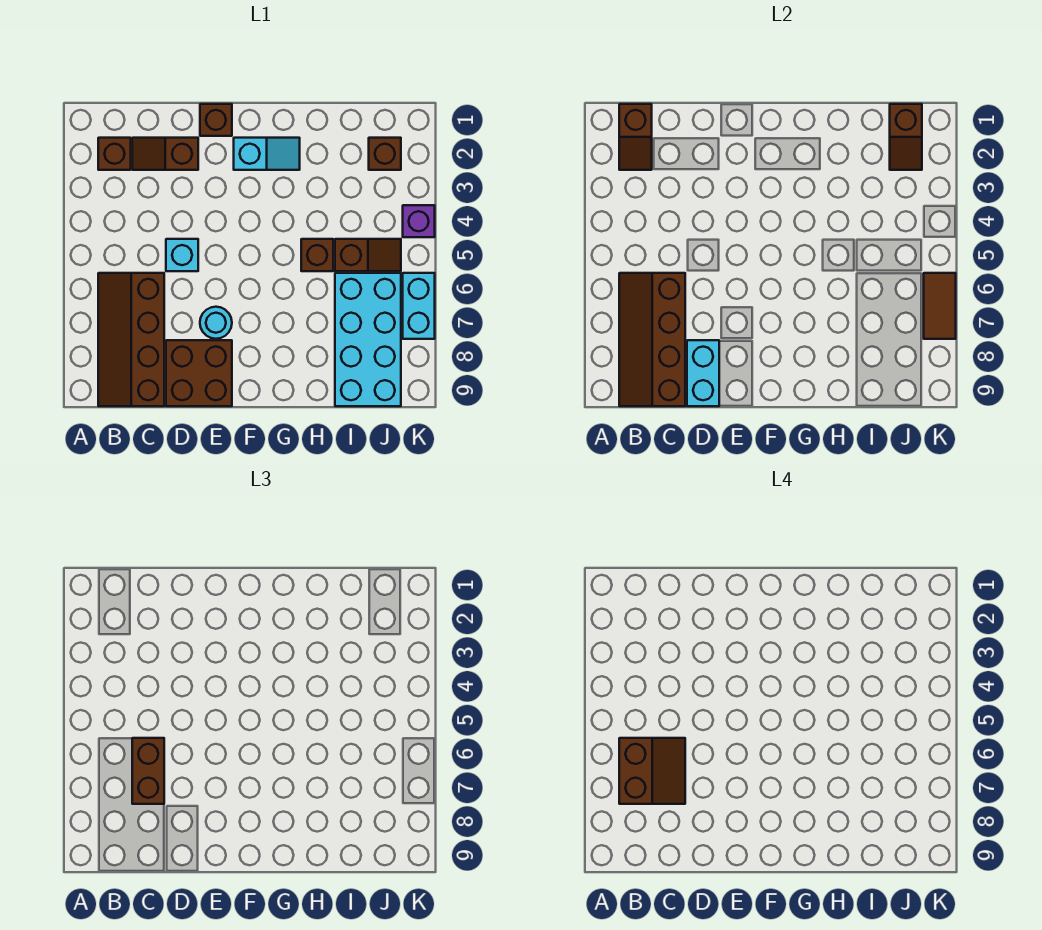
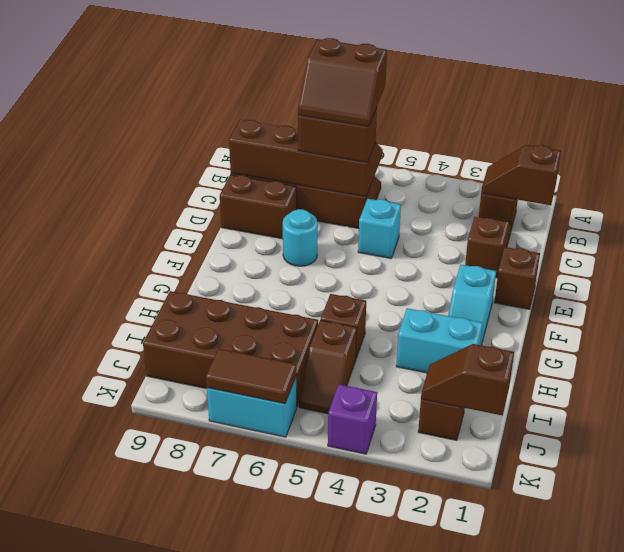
brown brick D8:E9 level 1 -> brown brick D8:D9 level 1
cyan brick D8:D9 level 2 -> cyan brick H2:H3 level 1
cyan brick I6:J9 level 1 -> brown brick I6:J9 level 1

